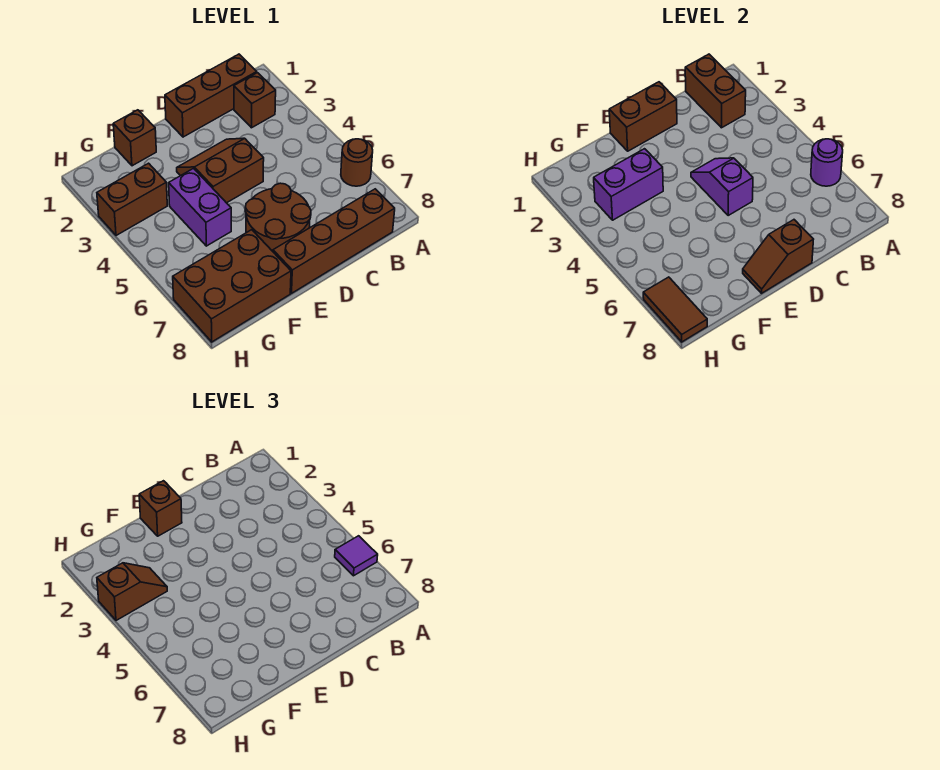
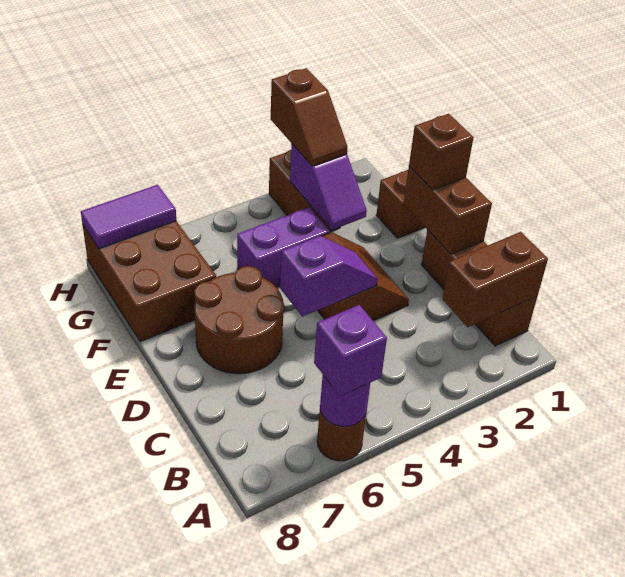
purple tile A6 level 3 -> purple brick A6 level 3
brown brick B2 level 1 -> none
brown brick B8:E8 level 1 -> none
brown slope D8:E8 level 2 top D -> none
purple brick F3:G3 level 2 -> purple slope F3:G3 level 2 top G
brown tile H7:H8 level 2 -> purple tile H7:H8 level 2

